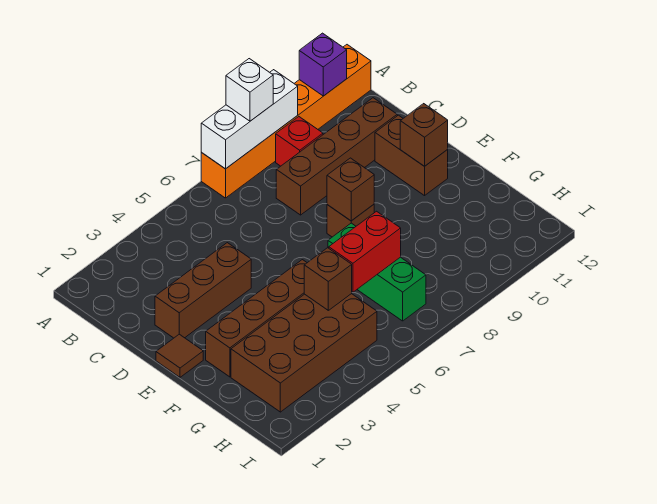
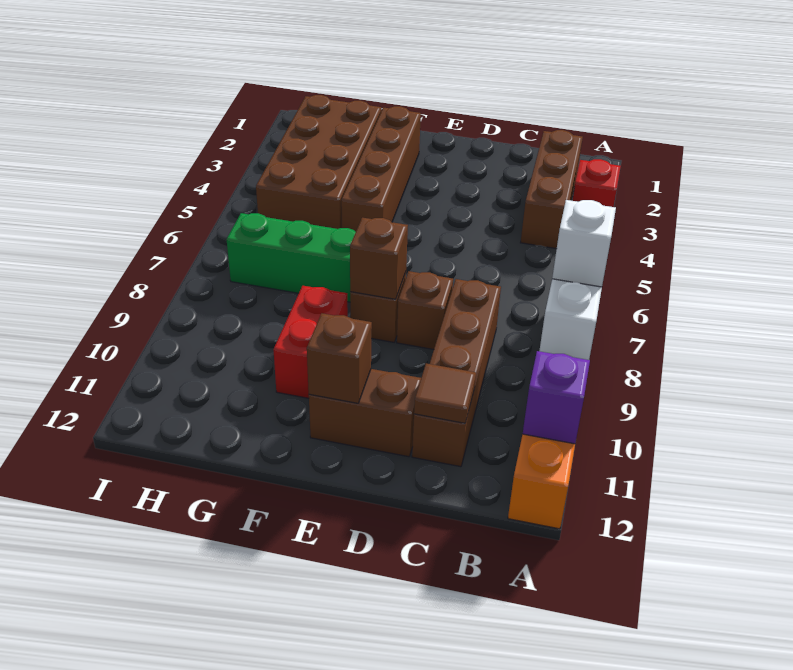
red brick B9 level 1 -> red brick A3 level 1
brown brick D2:D4 level 1 -> brown brick B2:B4 level 1
brown tile E1 level 1 -> brown tile C11 level 2
brown brick G5 level 2 -> brown brick D8 level 1
red brick G6:G7 level 2 -> red brick F9:F10 level 1

